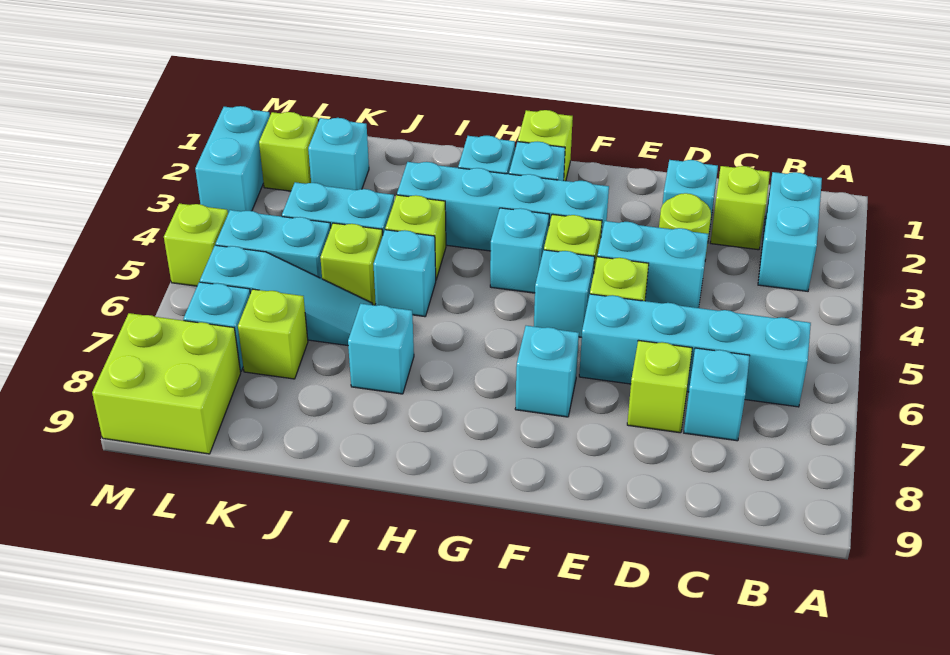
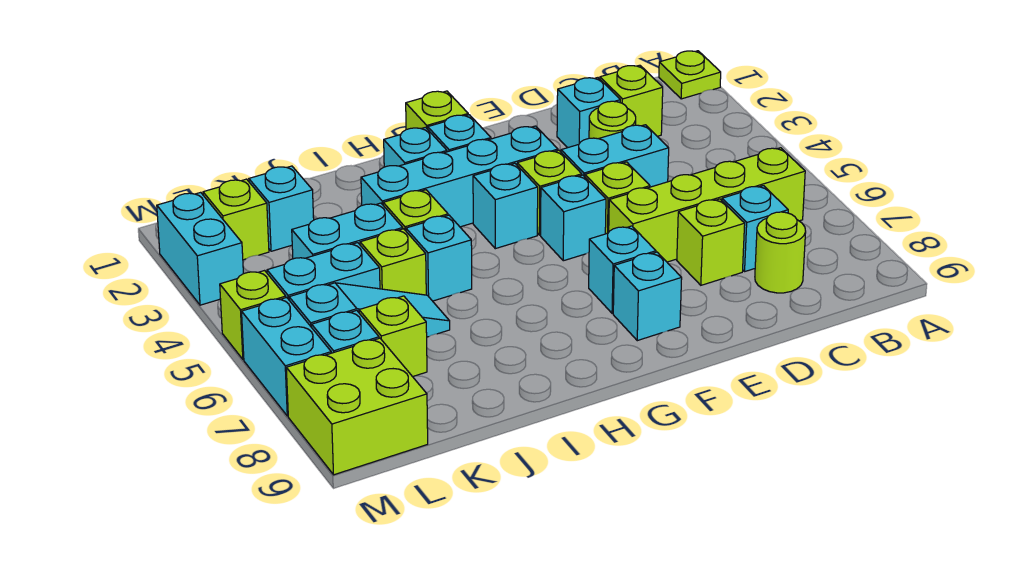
none -> lime plate A1 level 1
cyan brick B2:B3 level 1 -> cyan brick M6:M7 level 1
cyan brick B6:E6 level 1 -> lime brick B6:E6 level 1
none -> lime round brick C8 level 1
cyan brick I7 level 1 -> cyan brick F8 level 1

